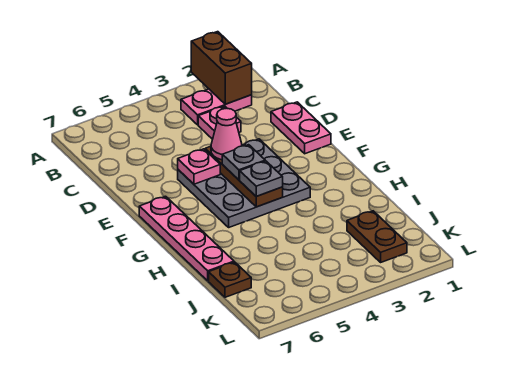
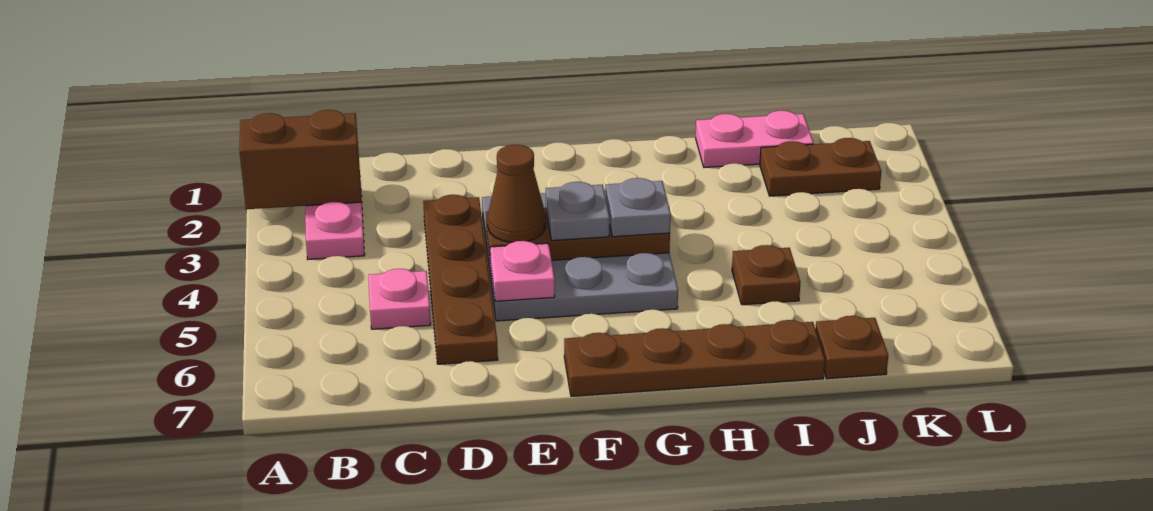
pink plate C3 level 1 -> pink plate C5 level 1
pink plate D1:E1 level 1 -> pink plate I1:J1 level 1
none -> brown plate D3:D6 level 1
pink cone E4 level 3 -> brown cone E4 level 3
pink plate F7:I7 level 1 -> brown plate F7:I7 level 1
none -> brown plate I5 level 1

